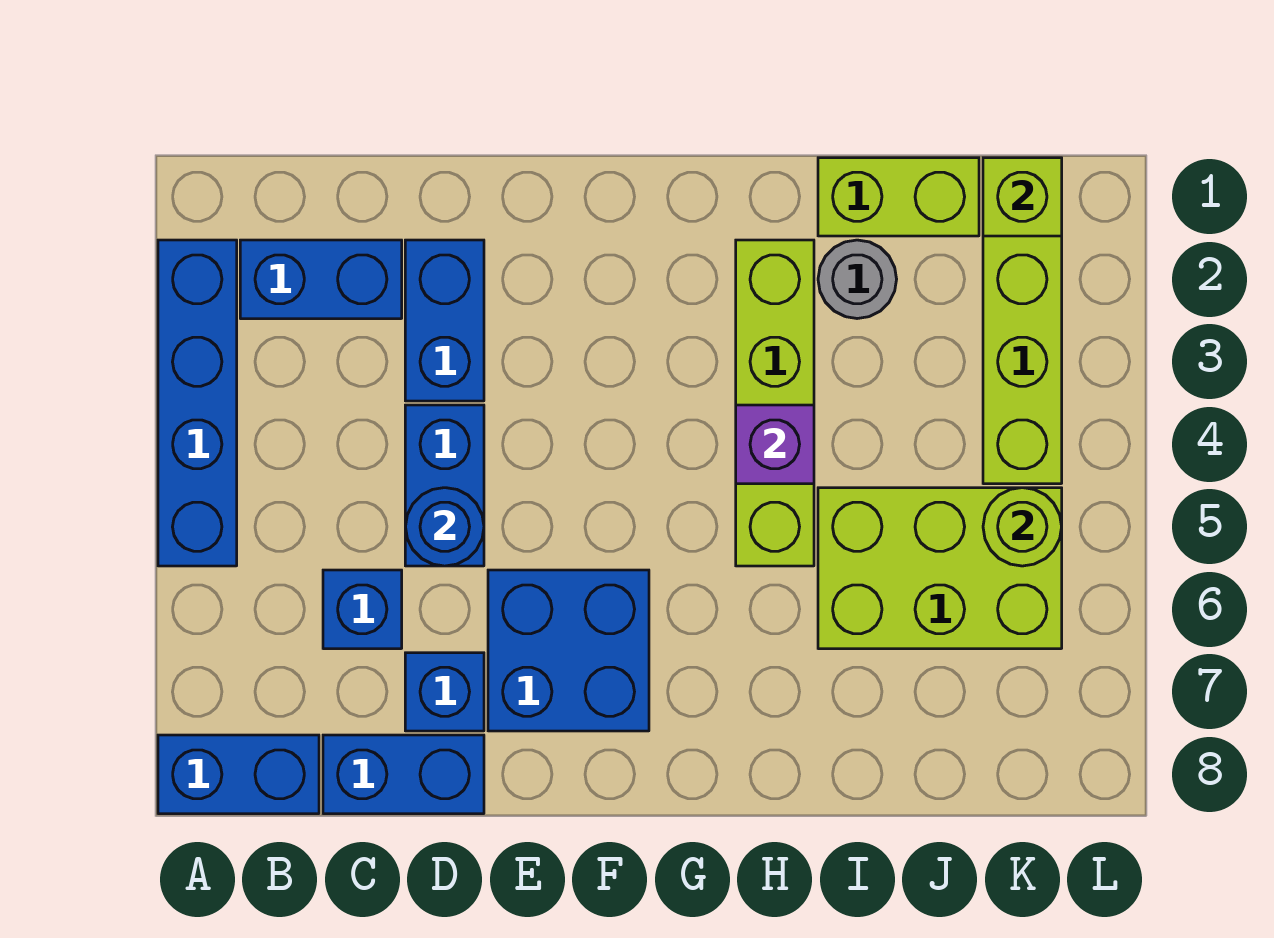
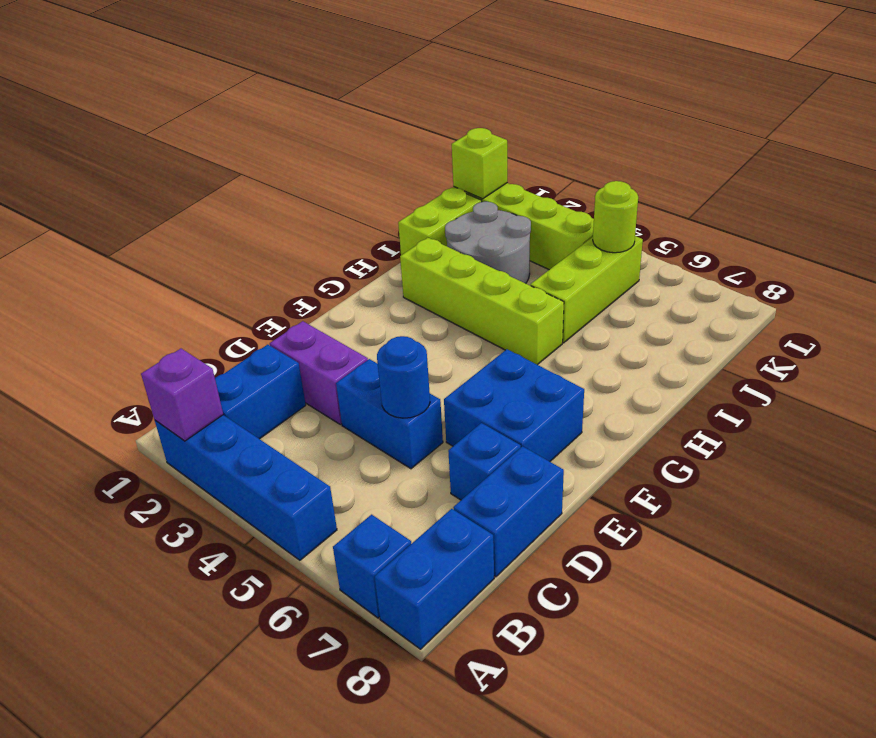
blue brick C6 level 1 -> blue brick A7 level 1
blue brick D2:D3 level 1 -> purple brick D2:D3 level 1
purple brick H4 level 2 -> purple brick A2 level 2
grey round brick I2 level 1 -> grey round brick I2:J3 level 1
lime brick I5:K6 level 1 -> lime brick I5:K5 level 1

